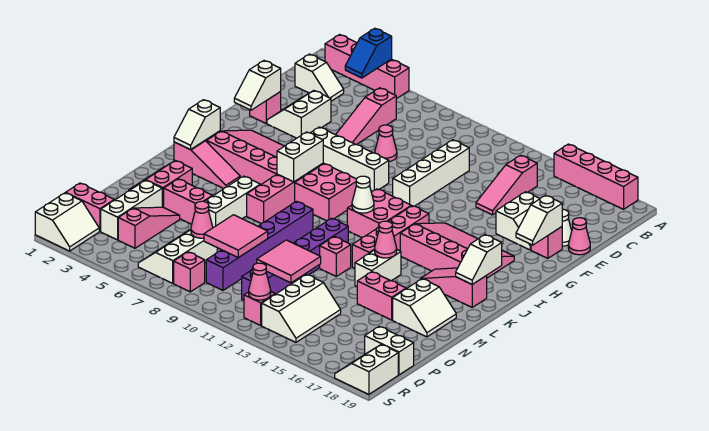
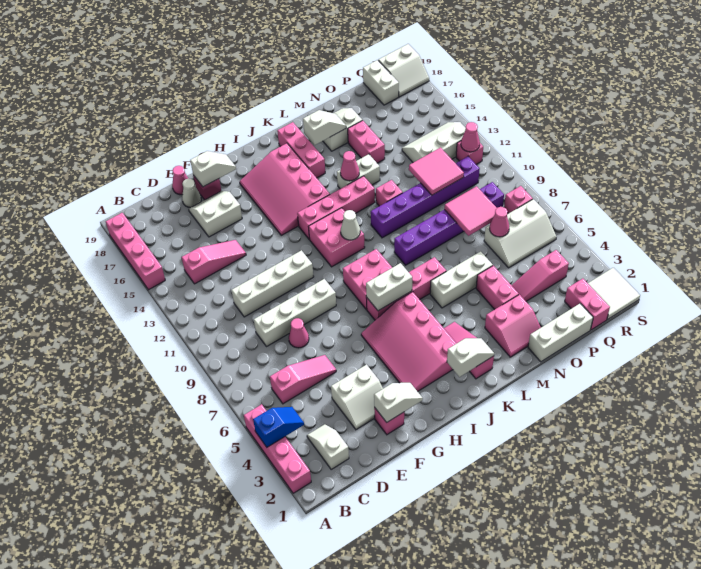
white brick G6:G9 level 1 -> white brick D9:G9 level 1
white slope J18:K18 level 2 top J -> white slope L17:M17 level 2 top L
pink slope K16:K18 level 1 top 18 -> pink brick K16:K18 level 1
white brick O3:Q3 level 1 -> white brick N1:P1 level 1
white slope R1:S2 level 1 top 1 -> white tile R1:S2 level 1

